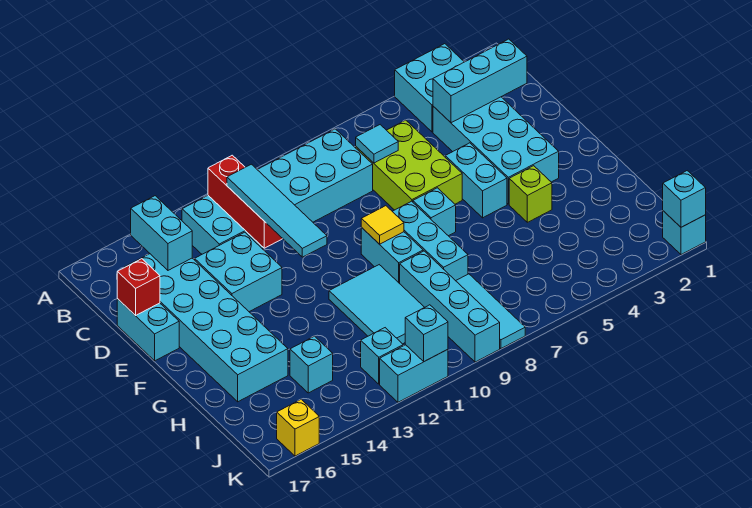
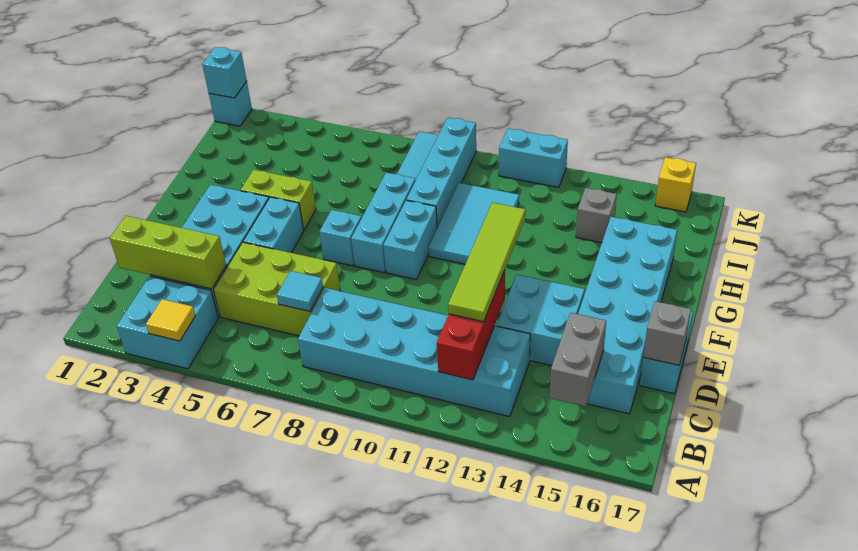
cyan brick B15:C15 level 2 -> grey brick B15:C15 level 2
cyan brick C2:C4 level 2 -> lime brick C2:C4 level 2
lime brick C6:E7 level 1 -> lime brick C5:D7 level 1
cyan tile C12:F12 level 3 -> lime tile C12:F12 level 3
red brick D17 level 2 -> grey brick D17 level 2
yellow tile F9 level 2 -> yellow tile A4 level 2
lime brick G4 level 1 -> lime brick G4:G5 level 1
cyan brick I14 level 1 -> grey brick I14 level 1
cyan brick J12 level 1 -> none
cyan brick K11 level 2 -> none

